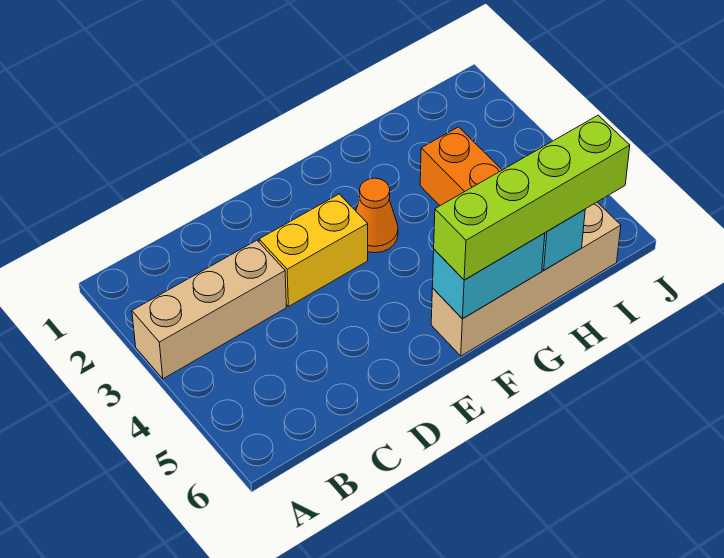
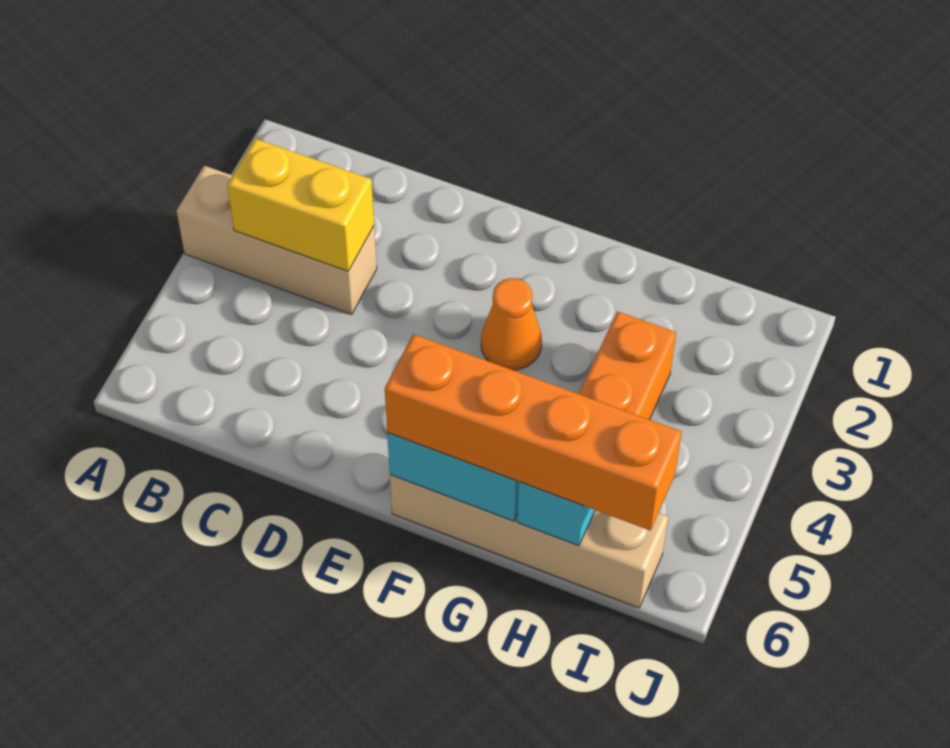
yellow brick D3:E3 level 1 -> yellow brick B3:C3 level 2
lime brick F6:I6 level 3 -> orange brick F6:I6 level 3

